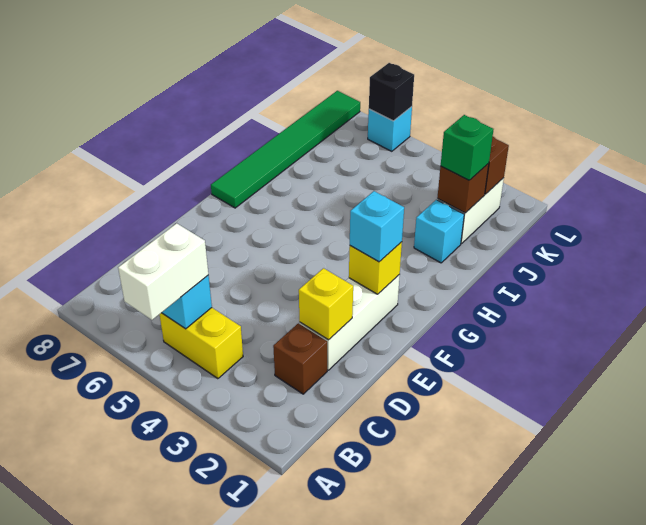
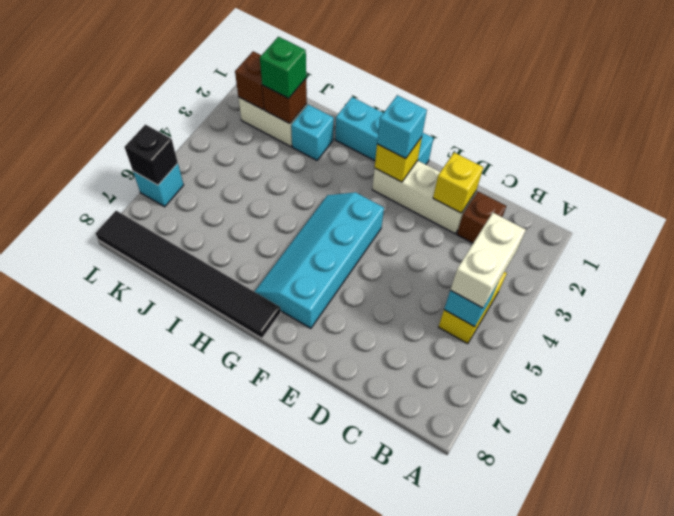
white brick A5:B5 level 3 -> white brick B4:B5 level 3
none -> cyan brick F1:H1 level 1
none -> cyan slope F4:G7 level 1 top F
green tile G8:L8 level 1 -> black tile G8:L8 level 1

